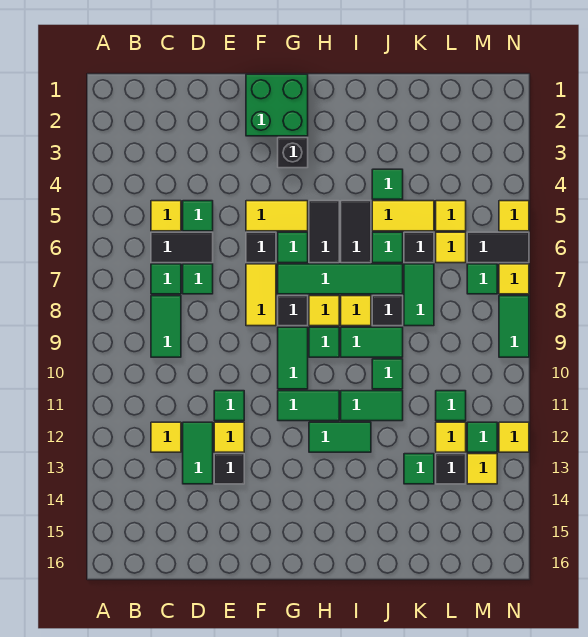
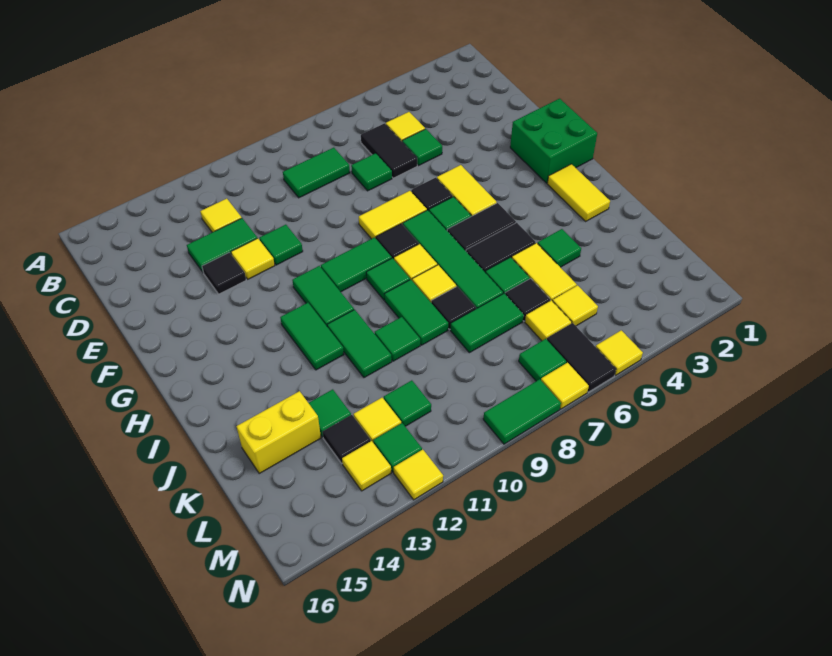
green tile C7 level 1 -> none
black brick G3 level 1 -> none
none -> yellow tile H2:I2 level 1
none -> yellow brick K14:K15 level 1

